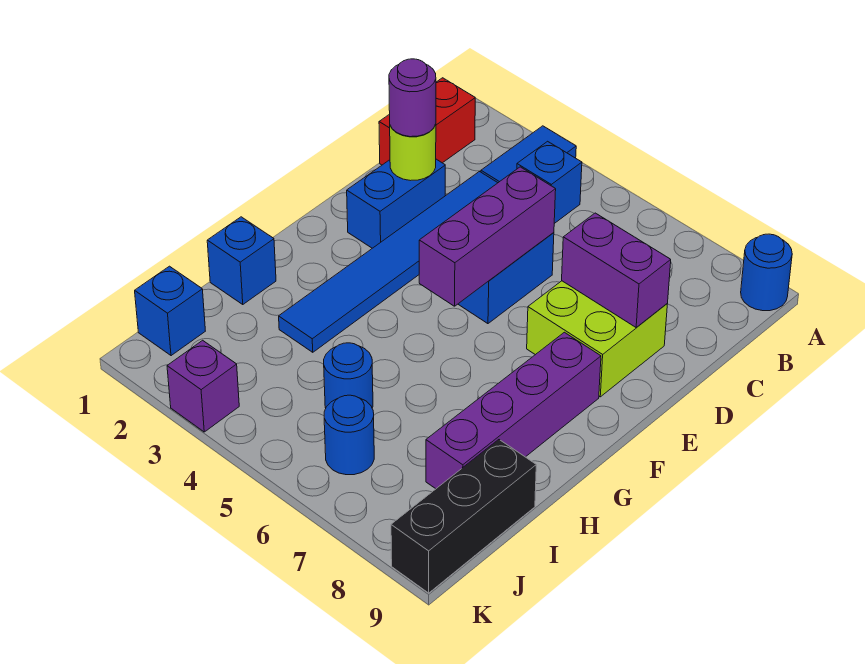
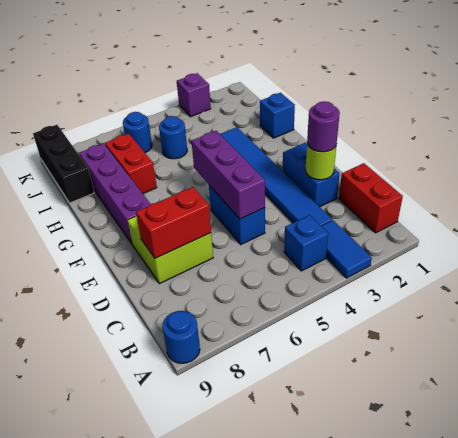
purple brick D7:D8 level 2 -> red brick D7:D8 level 2
none -> red brick H7:I7 level 1
blue brick J1 level 1 -> none

